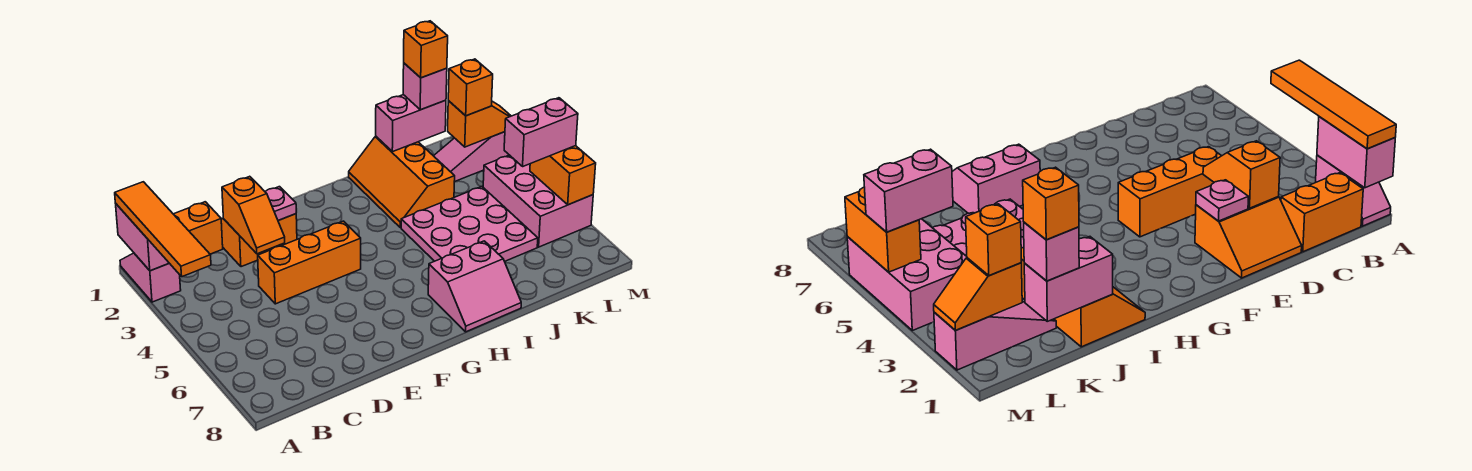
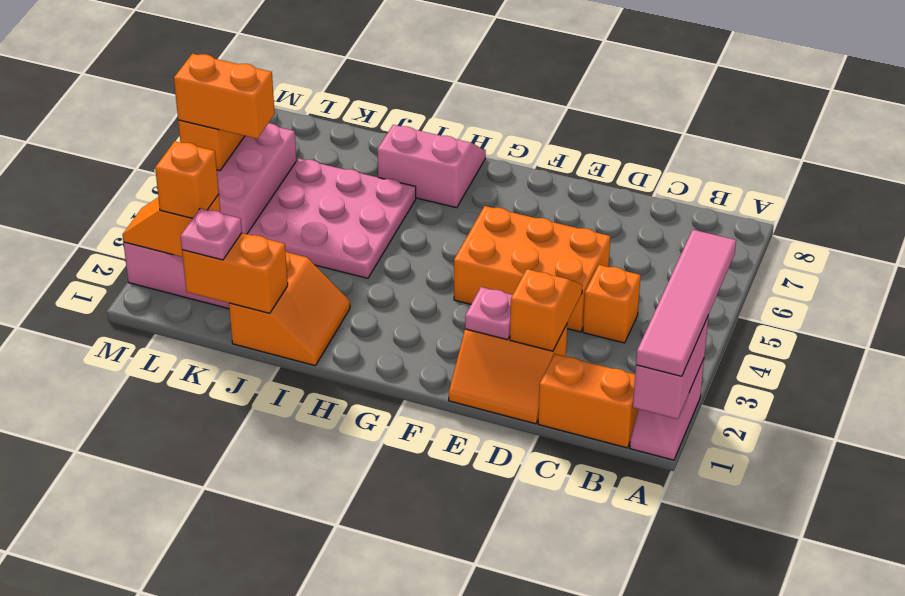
orange tile A1:A4 level 3 -> pink tile A1:A4 level 3
orange brick D4:F4 level 1 -> orange brick D4:F5 level 1
orange slope I1:J3 level 1 top J -> orange slope I1:J2 level 1 top J
pink brick J1:K1 level 2 -> orange brick J1:K1 level 2
pink brick K1 level 3 -> pink plate K1 level 3
orange brick K1 level 4 -> orange brick C4 level 1
pink brick L5:M5 level 3 -> orange brick L5:M5 level 3

